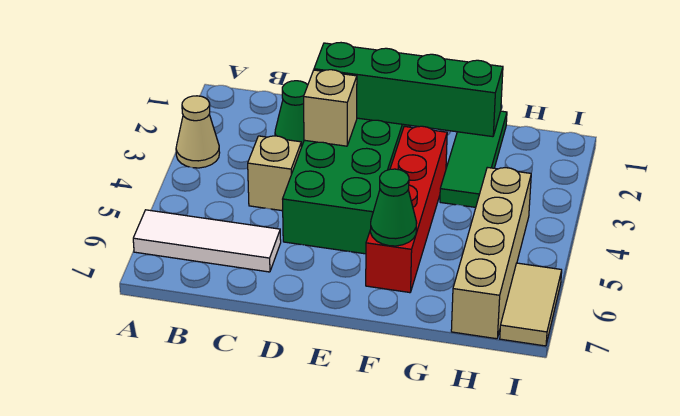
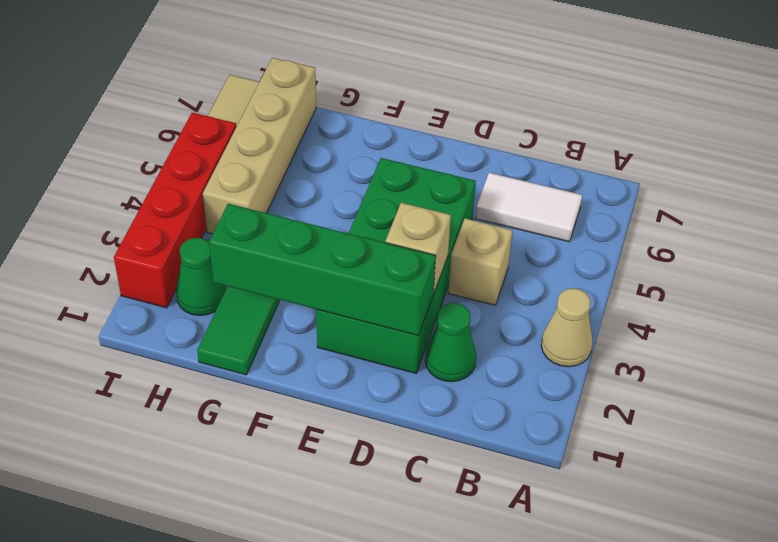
white tile A6:C6 level 1 -> white tile B6:C6 level 1
red brick F3:F6 level 1 -> red brick I2:I5 level 1
green cone F6 level 2 -> green cone H2 level 1

